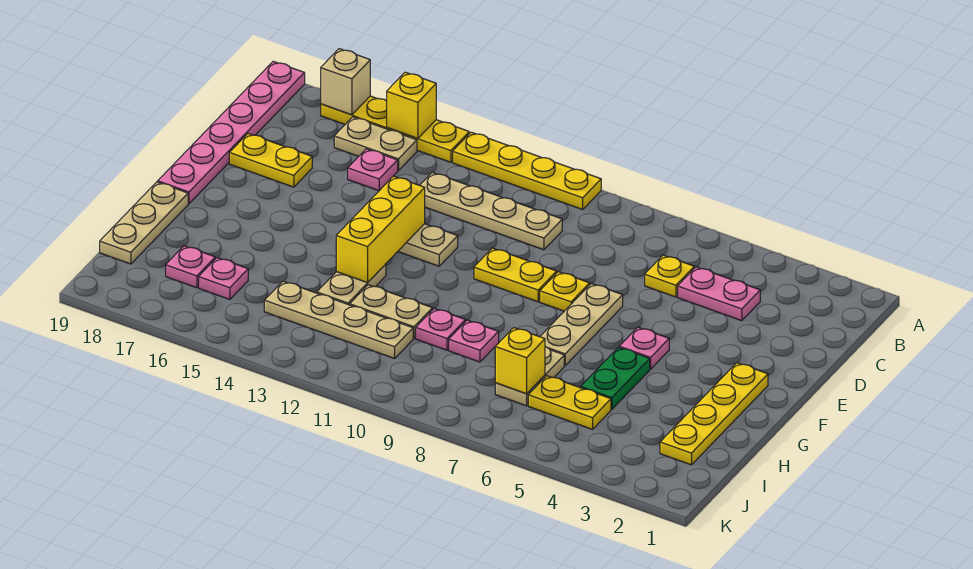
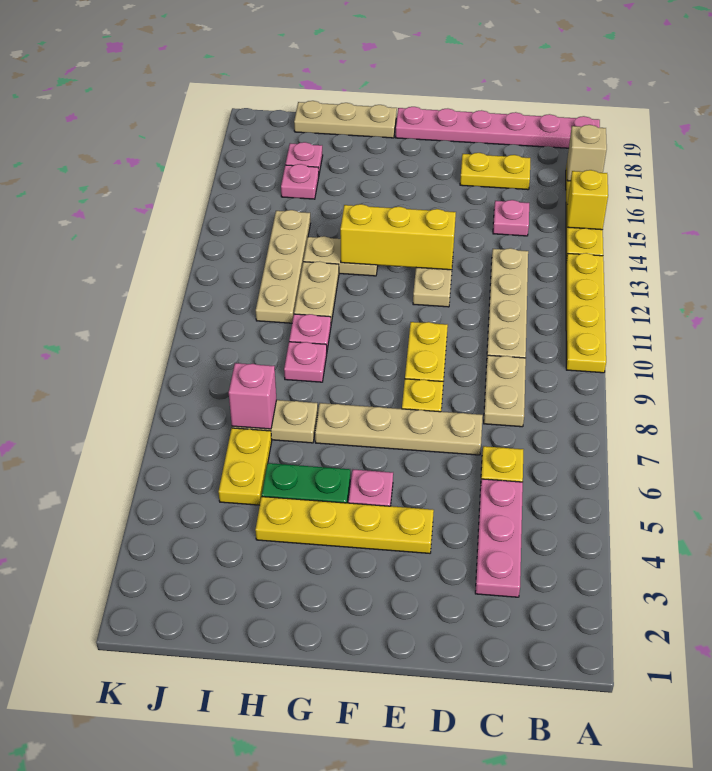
tan plate B15:B16 level 1 -> tan plate C8:C9 level 1
pink plate C4:C5 level 1 -> pink plate C3:C5 level 1
yellow plate D17:D18 level 1 -> yellow plate C17:D17 level 1
tan plate E7:G7 level 1 -> tan plate D7:G7 level 1
yellow plate F2:I2 level 1 -> yellow plate E4:H4 level 1
yellow brick I7 level 2 -> pink brick I7 level 2

